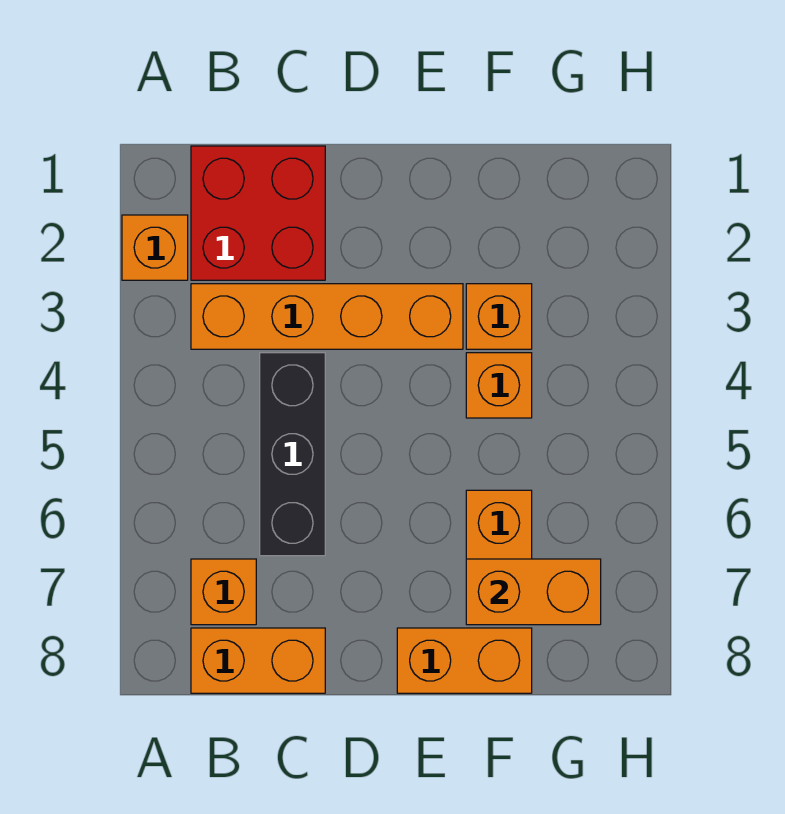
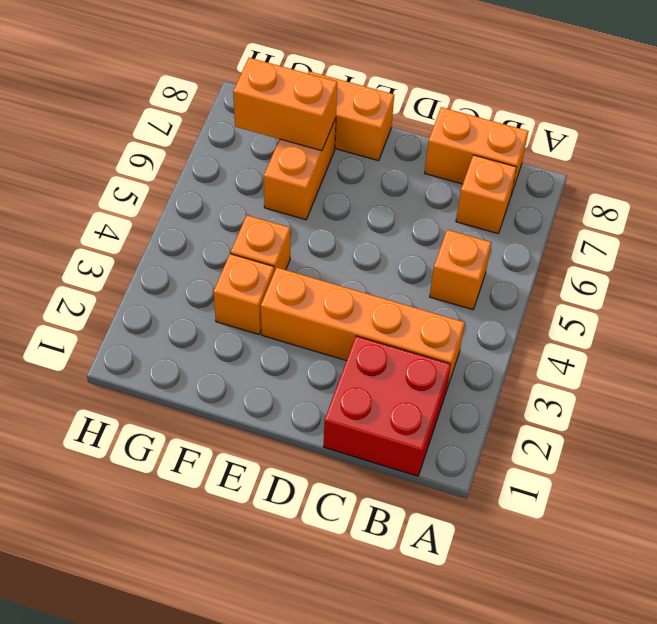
orange brick A2 level 1 -> orange brick B5 level 1
black brick C4:C6 level 1 -> none

